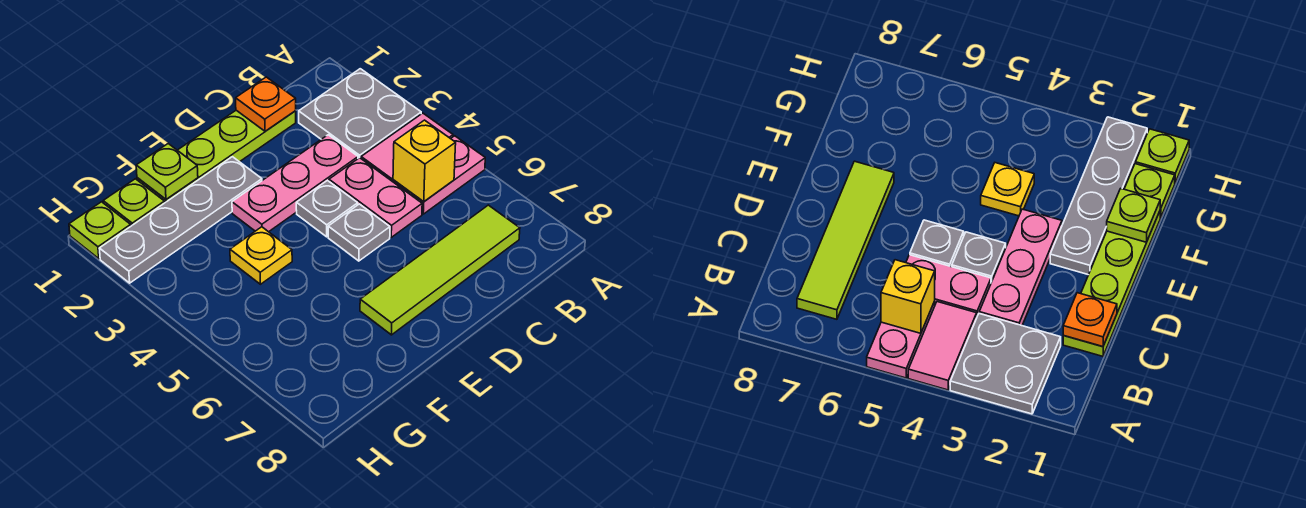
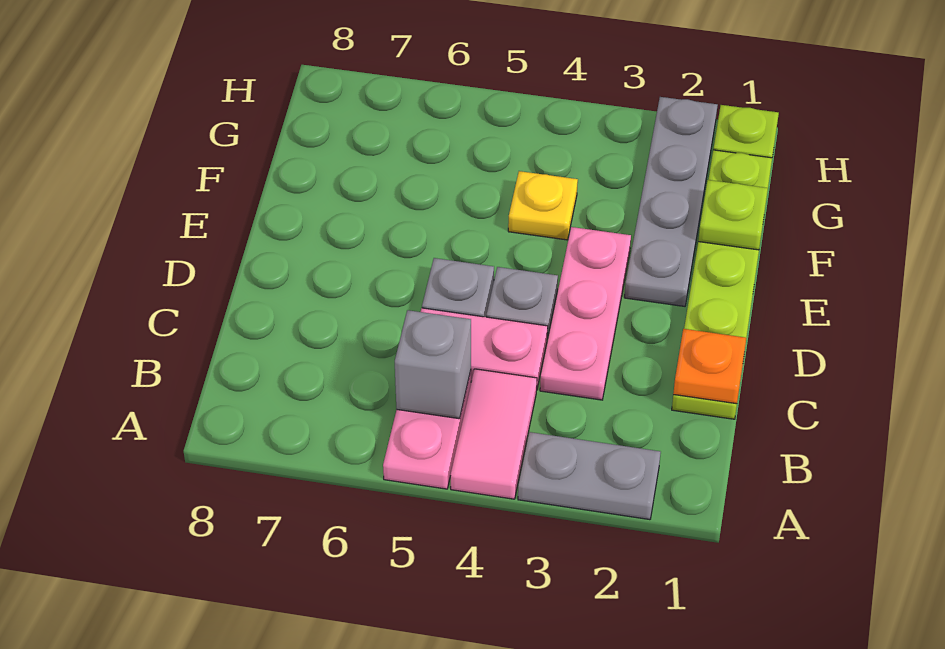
grey plate A2:B3 level 1 -> grey plate A2:A3 level 1
yellow brick B5 level 2 -> grey brick B5 level 2
lime tile B7:E7 level 1 -> none

